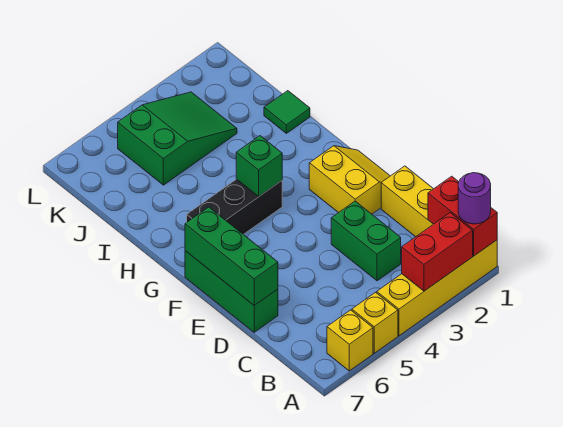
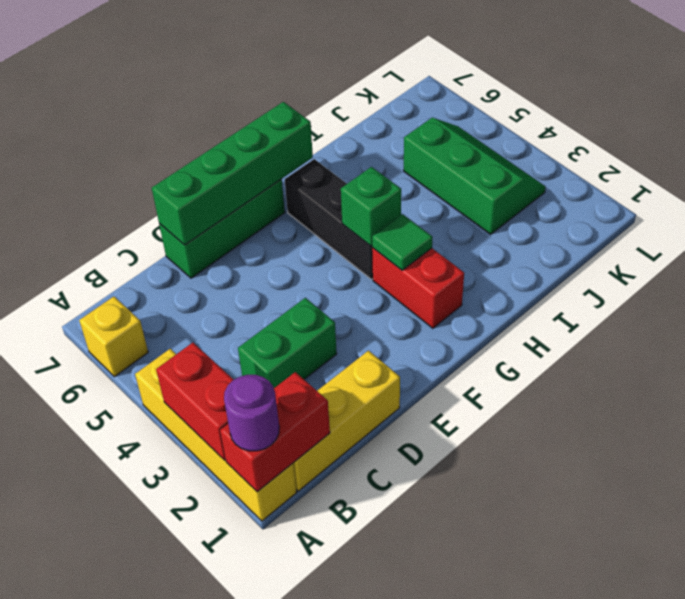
yellow brick A5 level 1 -> none
green brick D7:F7 level 2 -> green brick D7:G7 level 2
yellow slope E1:F2 level 1 top 2 -> none
none -> red brick G2:G3 level 1
green tile I1 level 1 -> green tile G3 level 2
green slope J3:K5 level 1 top 5 -> green slope J3:K5 level 1 top J

